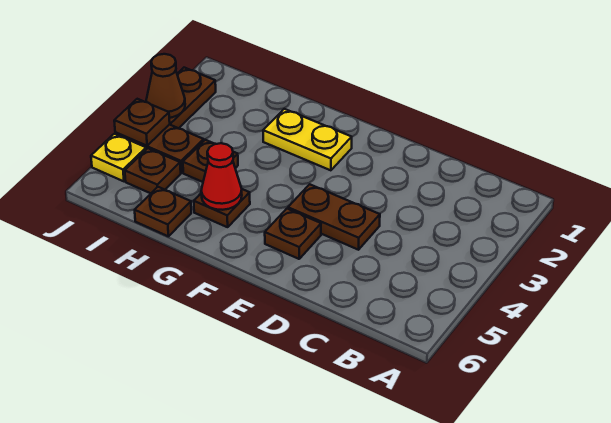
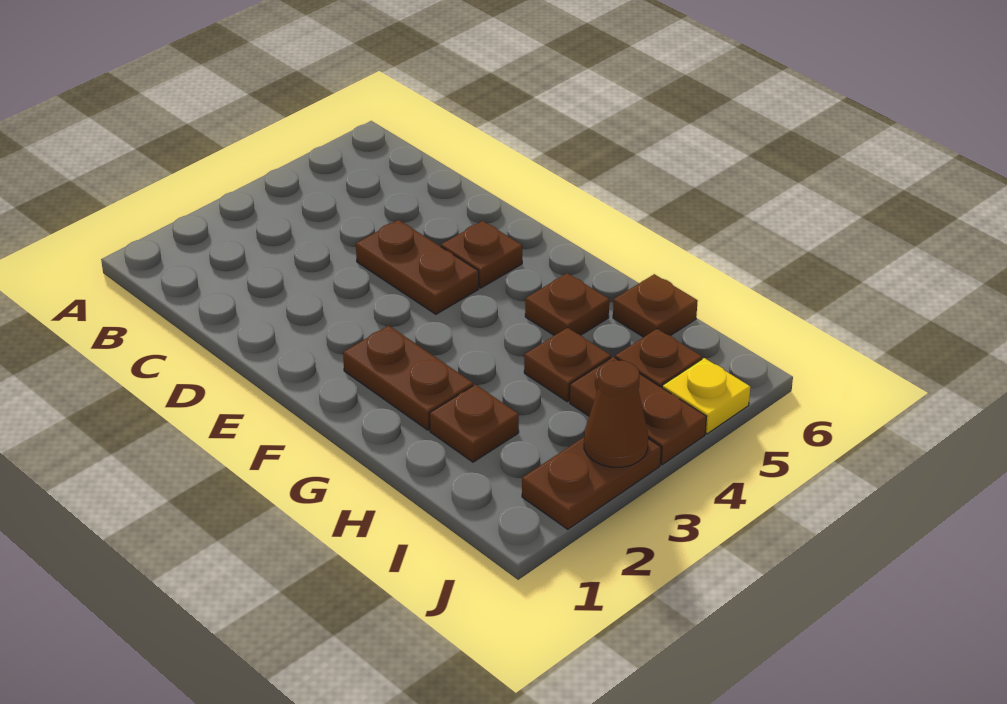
yellow plate F2:G2 level 1 -> brown plate F2:G2 level 1
red cone G5 level 2 -> none
brown plate J4 level 2 -> brown plate H2 level 1

